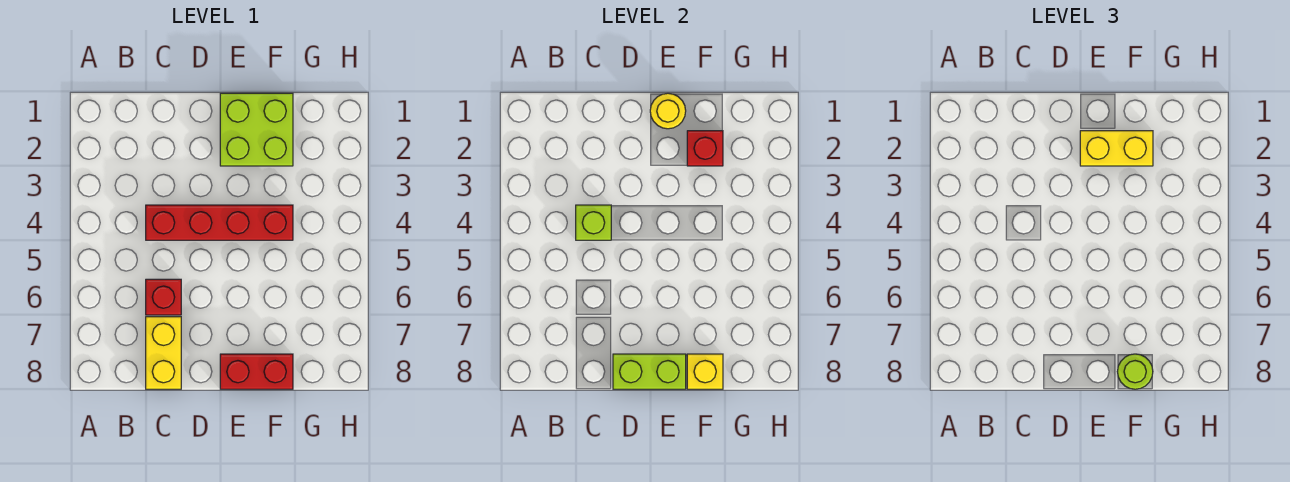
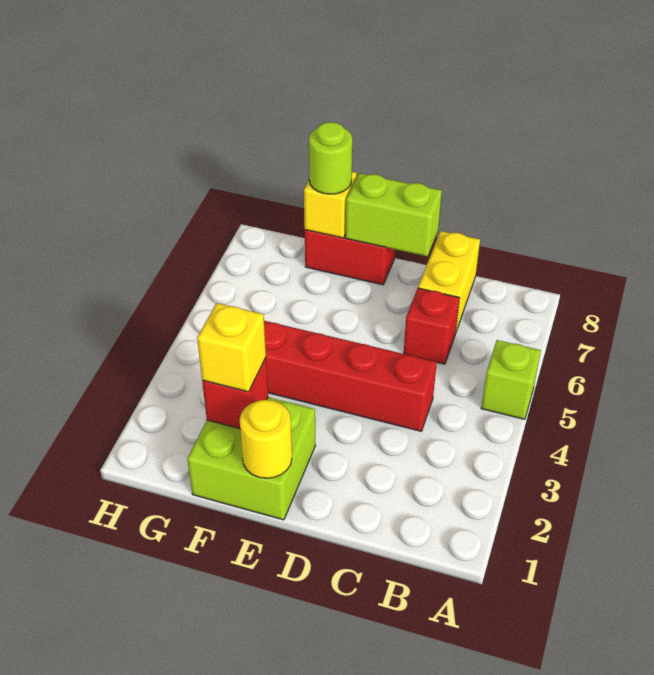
lime brick C4 level 2 -> lime brick A5 level 1
yellow brick E2:F2 level 3 -> yellow brick F2 level 3

